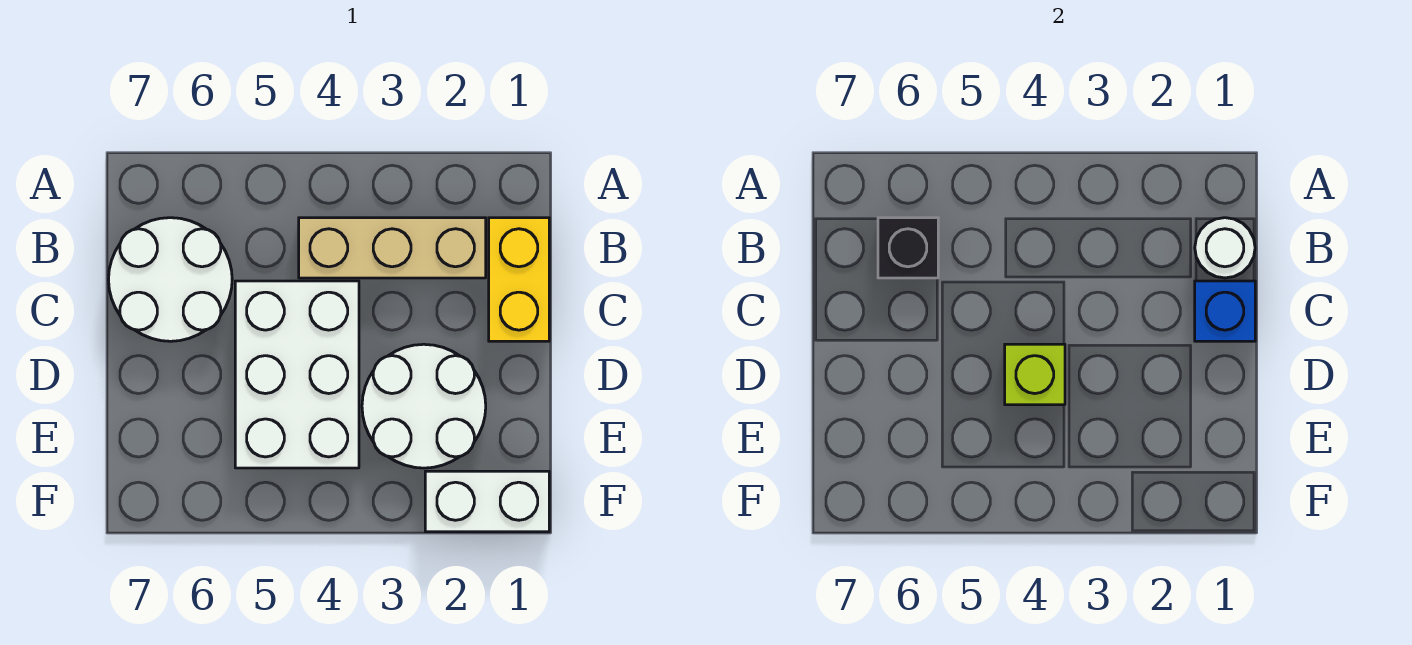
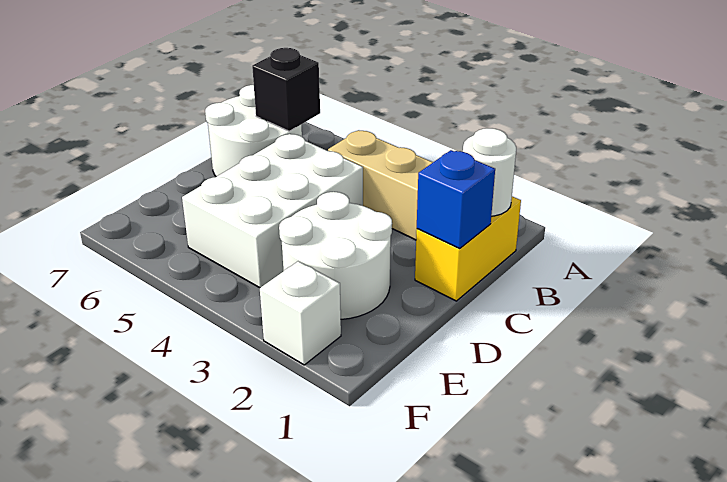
lime brick D4 level 2 -> none
white brick F1:F2 level 1 -> white brick F2 level 1

